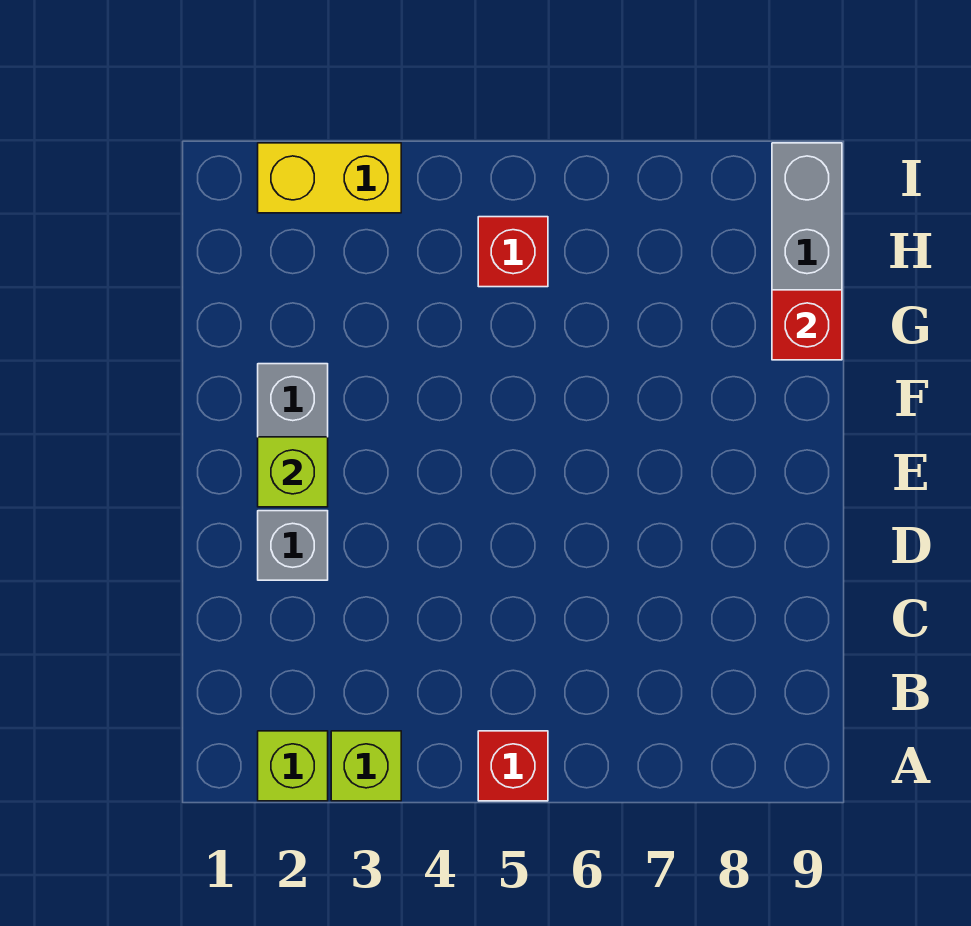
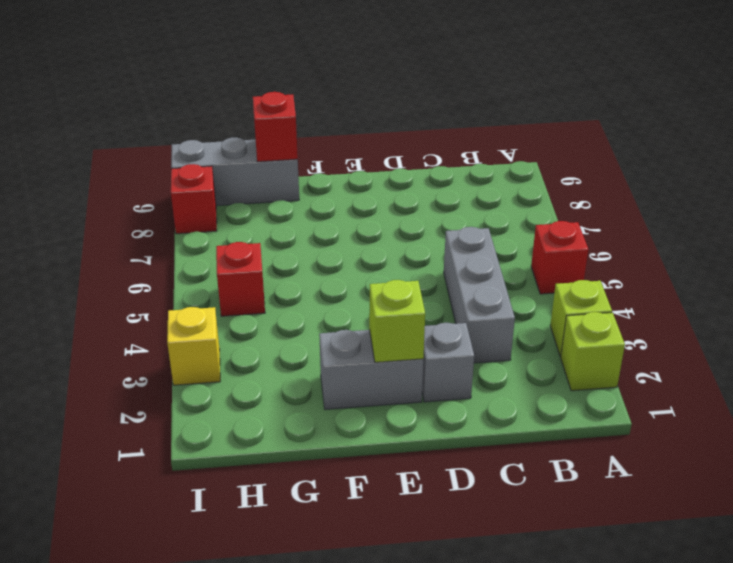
none -> grey brick C3:C5 level 1
yellow brick I2:I3 level 1 -> yellow brick I3 level 1
none -> red brick I8 level 1

